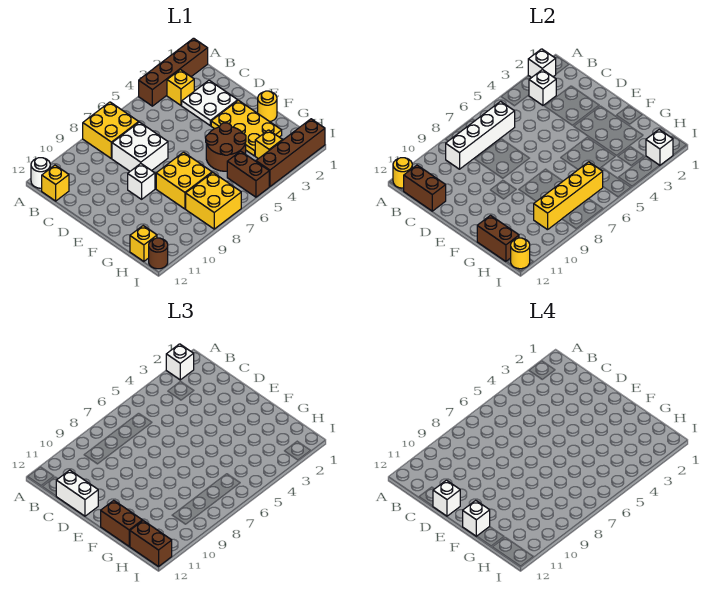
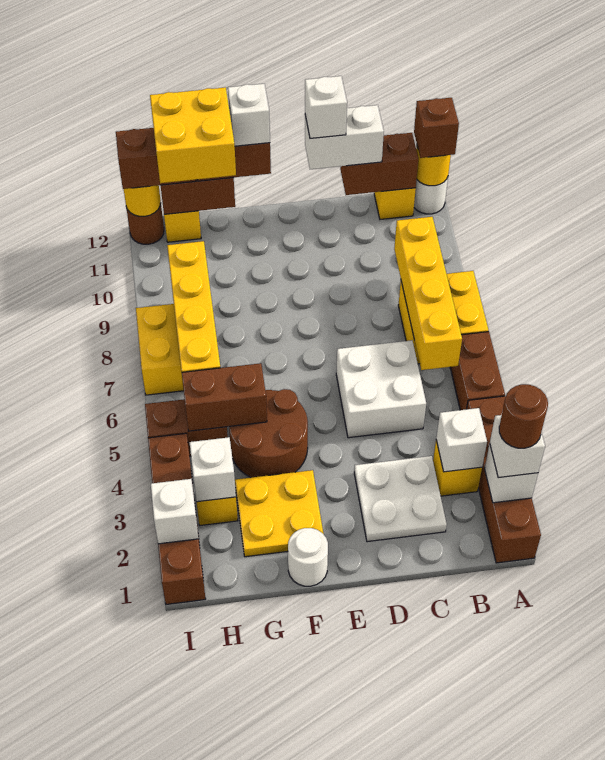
none -> brown round brick A2 level 4
none -> brown brick A5:A6 level 1
none -> brown brick A12 level 3
white brick B6:B9 level 2 -> yellow brick B6:B9 level 2
white brick C7:D8 level 1 -> white brick C5:D6 level 1
yellow plate E2:G3 level 1 -> yellow plate F2:G3 level 1
white brick E9 level 1 -> white brick H3 level 2
yellow round brick F1 level 1 -> white round brick F1 level 1
yellow brick F7:G8 level 1 -> yellow brick G11:H12 level 4
none -> brown brick G5:H5 level 2

